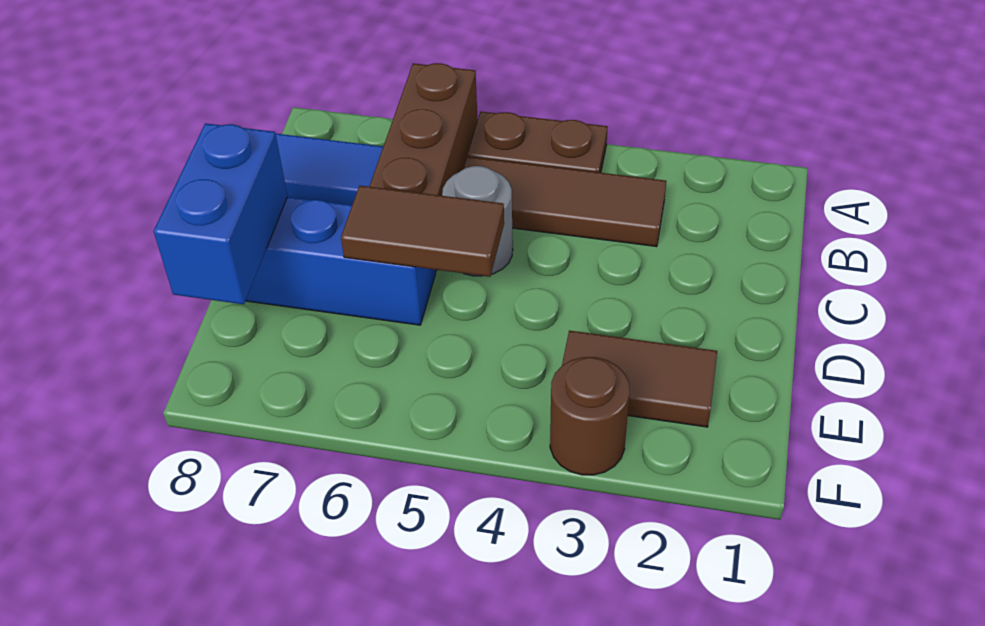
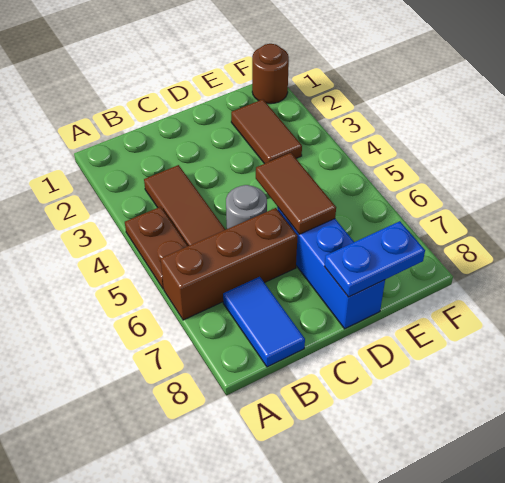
blue brick D8:E8 level 2 -> blue plate D8:E8 level 2
brown round brick F3 level 1 -> brown round brick F1 level 1

